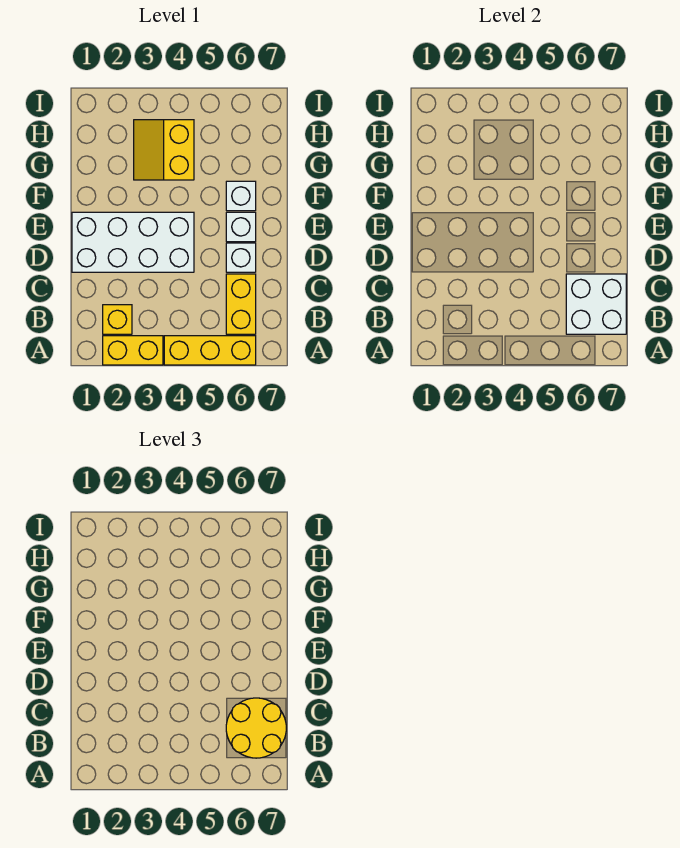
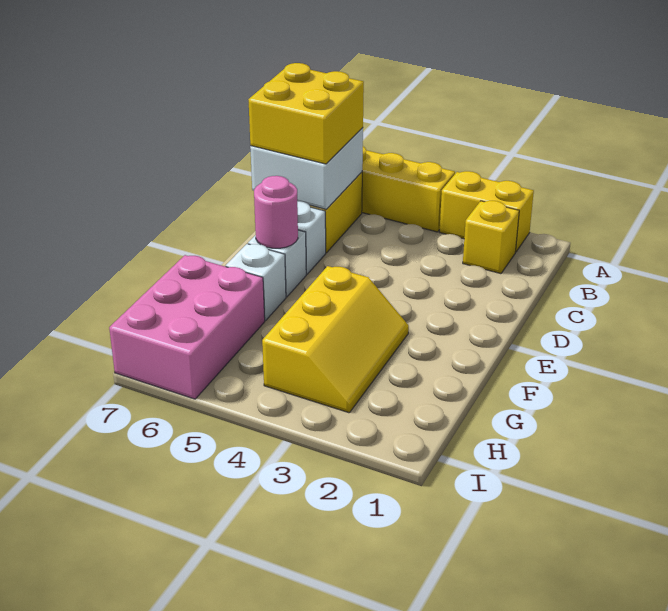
yellow round brick B6:C7 level 3 -> yellow brick B6:C7 level 3
white brick D1:E4 level 1 -> none
none -> pink round brick E6 level 2
yellow slope G3:H4 level 1 top 4 -> yellow slope F3:H4 level 1 top 4
none -> pink brick G6:I7 level 1

